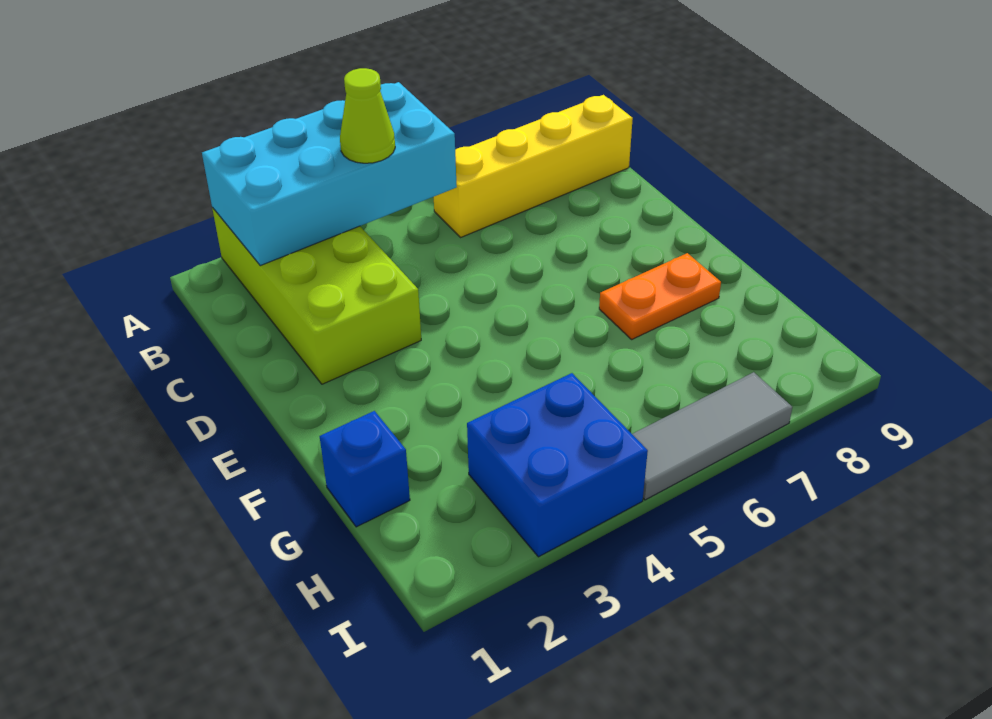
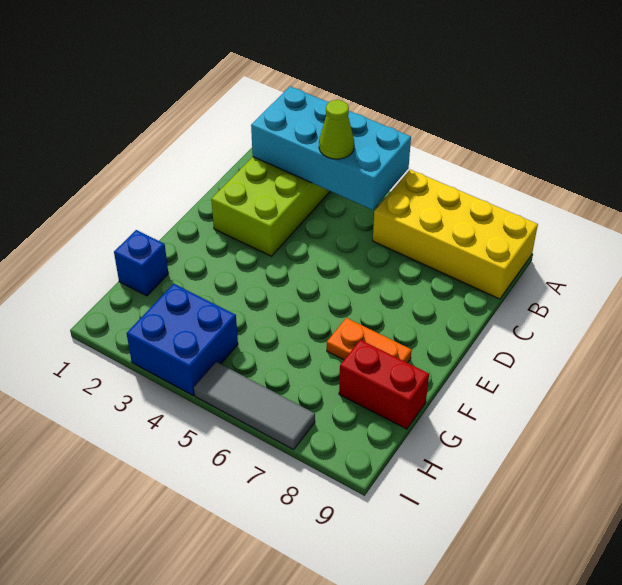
yellow brick B6:B9 level 1 -> yellow brick A6:B9 level 1
none -> red brick G8:G9 level 1

